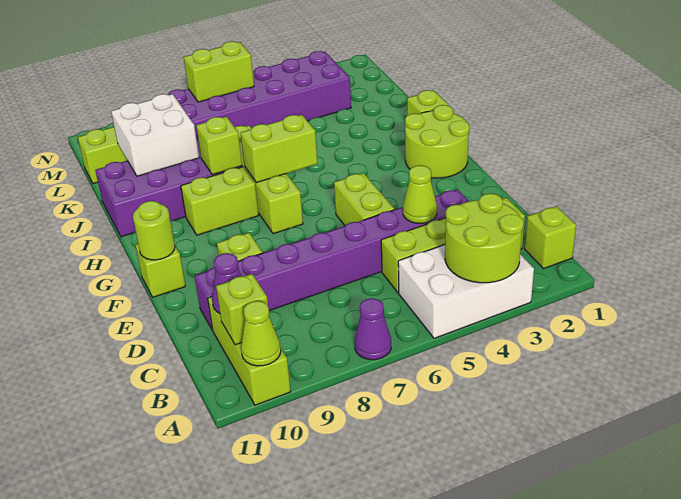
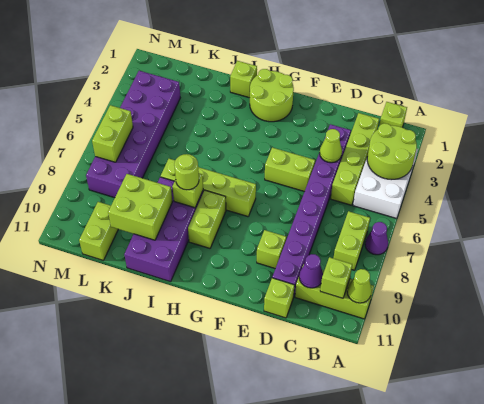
lime brick F11 level 1 -> lime brick D11 level 1
lime round brick F11 level 2 -> lime round brick I8 level 3
lime brick H6:H7 level 2 -> lime brick B7:B8 level 1
white brick J9:K10 level 2 -> lime brick J9:K10 level 2

